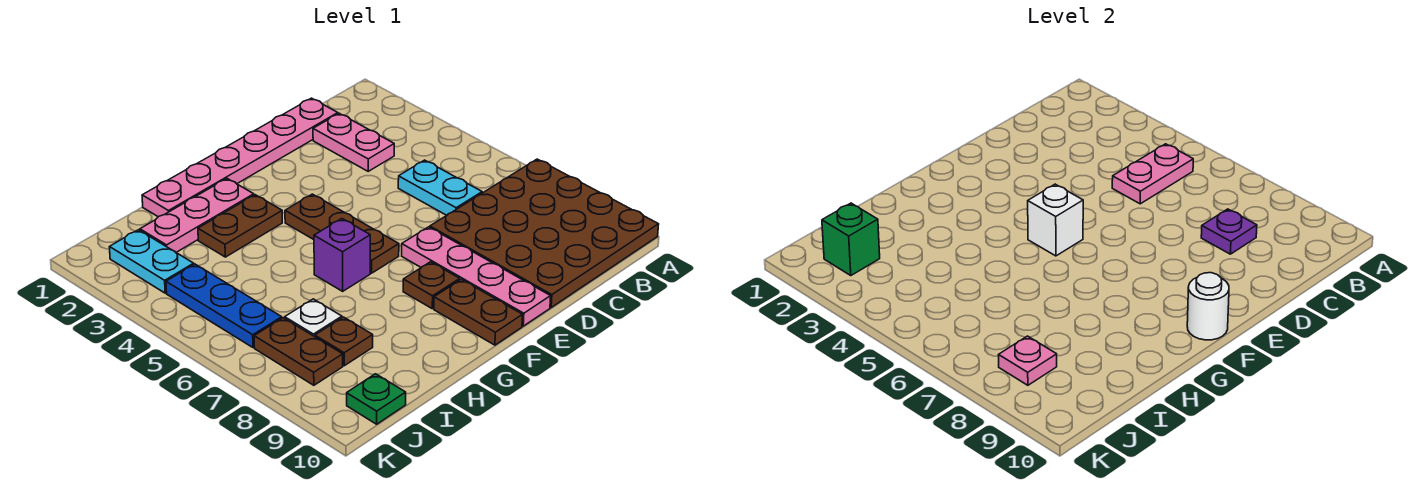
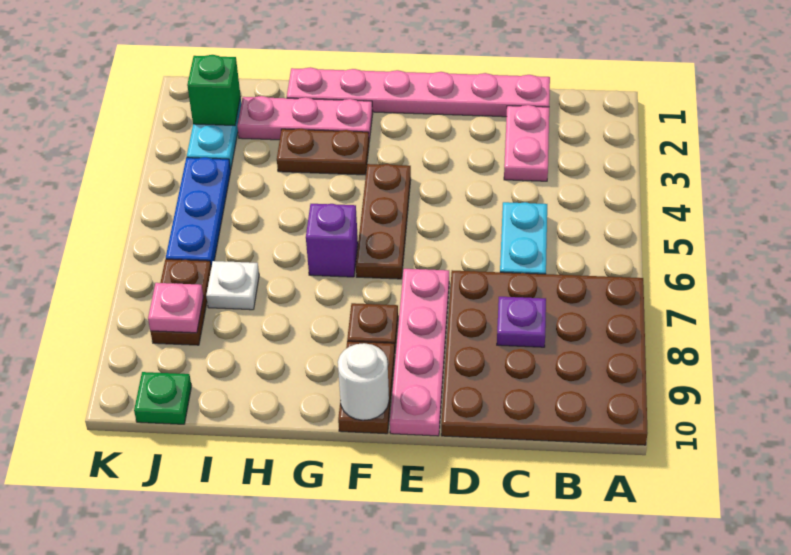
pink plate B5:C5 level 2 -> none
white brick F5 level 2 -> none
brown plate I8 level 1 -> none

